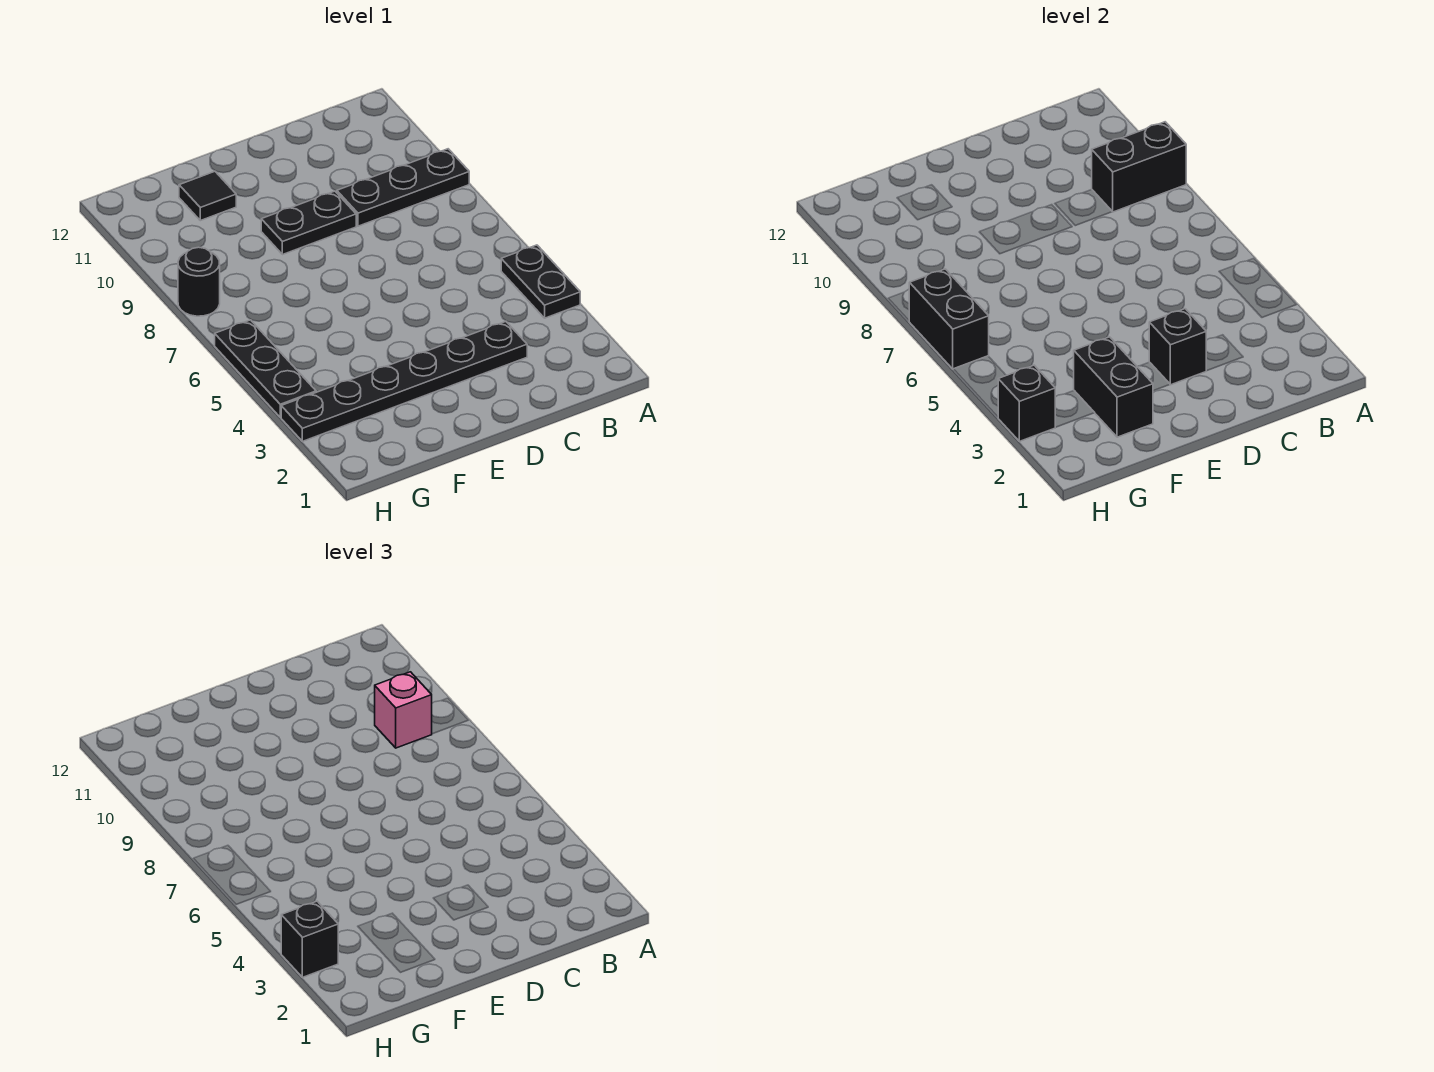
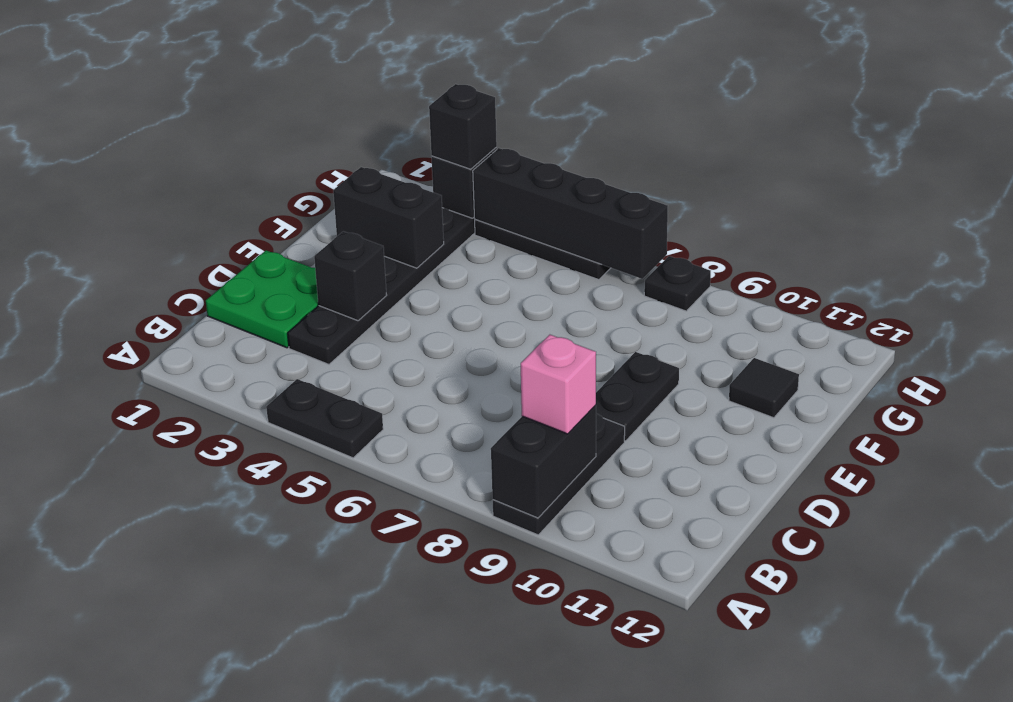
none -> green plate C1:D2 level 1
black brick H6:H7 level 2 -> black brick H4:H7 level 2
black round brick H8 level 1 -> black plate H8 level 1

